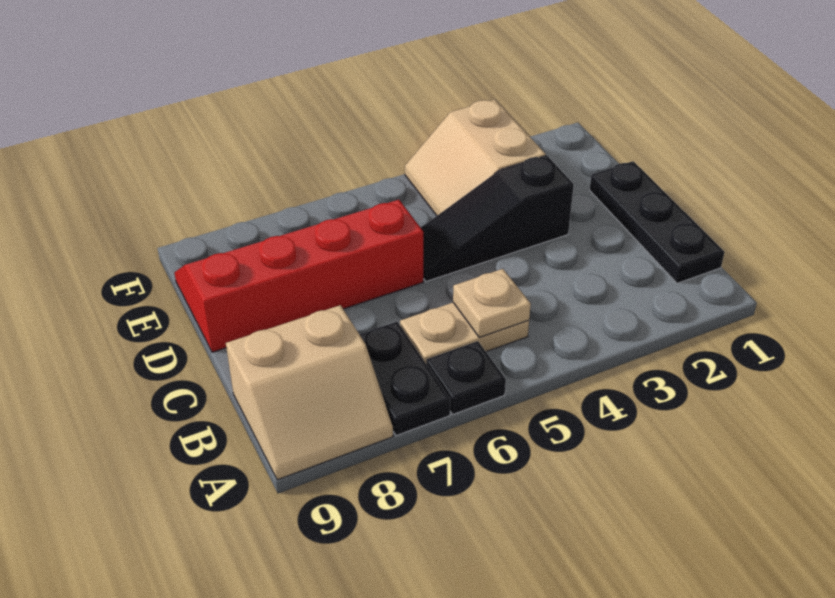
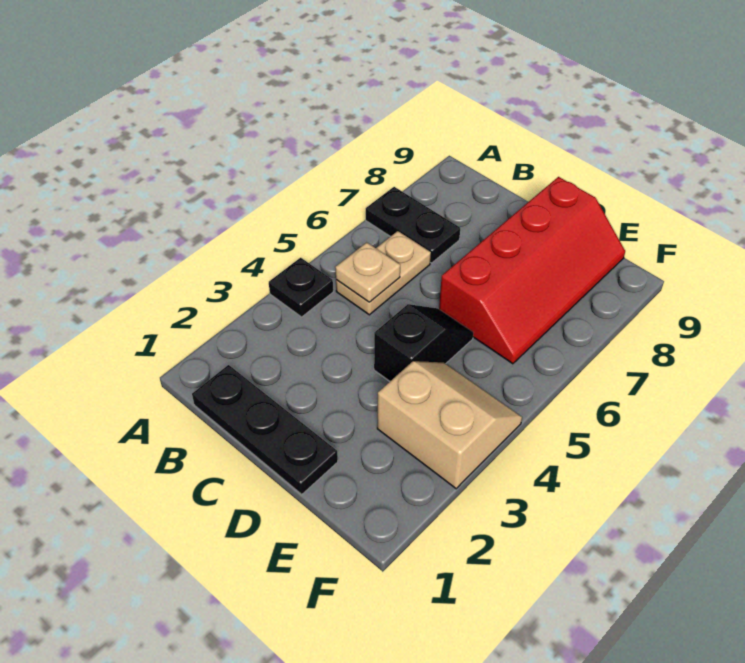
black plate A6 level 1 -> black plate A4 level 1
tan slope A8:B9 level 1 top B -> none
black slope D3:D5 level 1 top 3 -> black slope D4:D5 level 1 top 4

